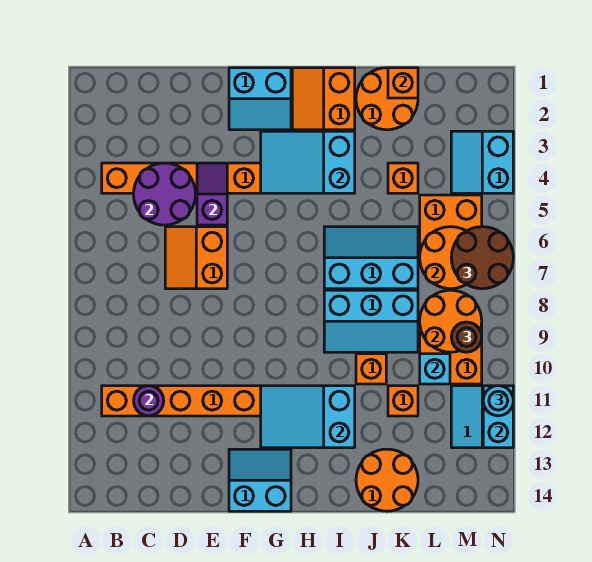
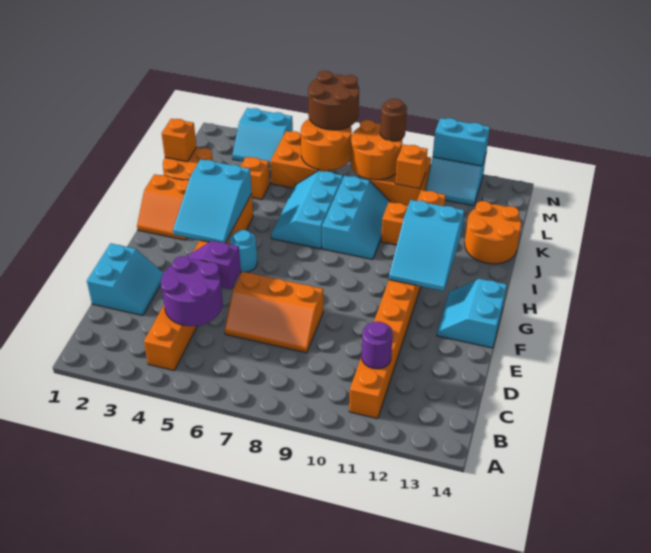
orange slope D6:E7 level 1 top E -> orange slope D6:E8 level 1 top E
cyan slope F1:G2 level 1 top 1 -> cyan slope D1:E2 level 1 top 1
cyan brick L10 level 2 -> orange brick L10 level 2
cyan round brick N11 level 3 -> cyan round brick G5 level 1

